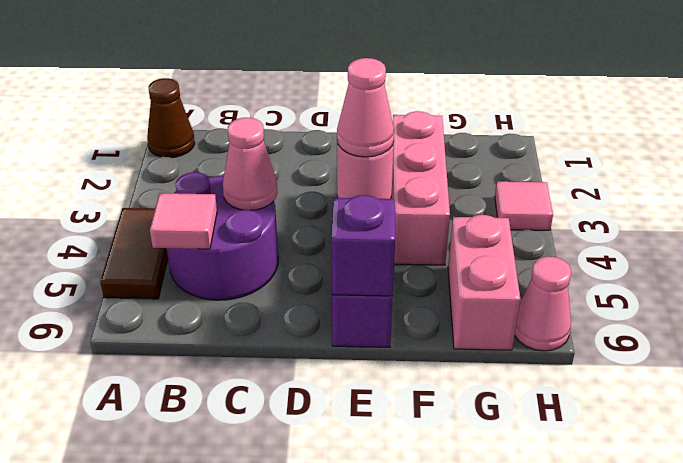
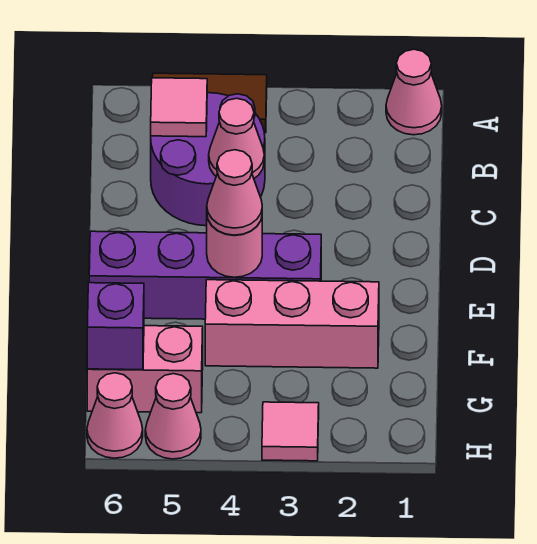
brown cone A1 level 1 -> pink cone A1 level 1
purple brick E6 level 2 -> purple brick G6 level 2
none -> pink cone H5 level 1

